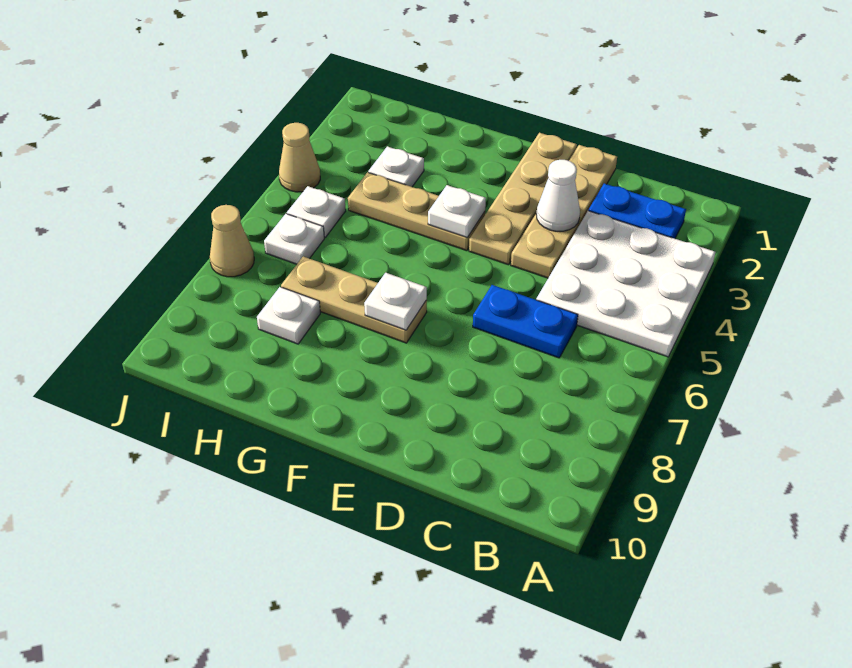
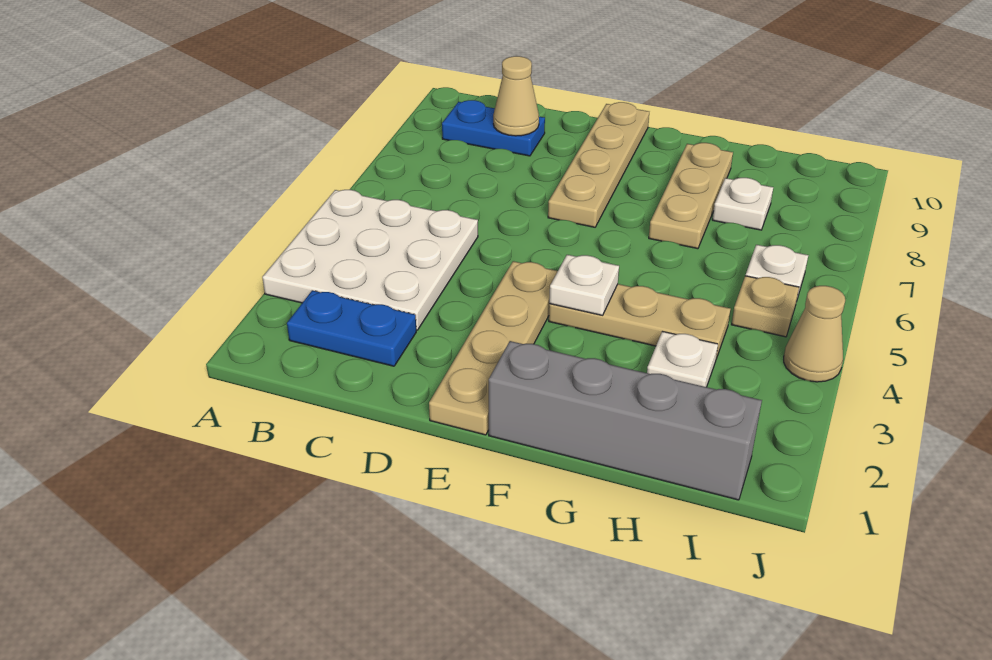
blue plate C6:D6 level 1 -> blue plate B9:C9 level 1
tan plate D1:D4 level 1 -> tan plate E7:E10 level 1
white cone D3 level 2 -> none
none -> grey brick F1:I1 level 1
tan plate F7:H7 level 1 -> tan plate G7:G9 level 1
white plate F7 level 2 -> none
white plate I5 level 1 -> tan plate I5 level 1
tan cone J7 level 1 -> tan cone C9 level 2

